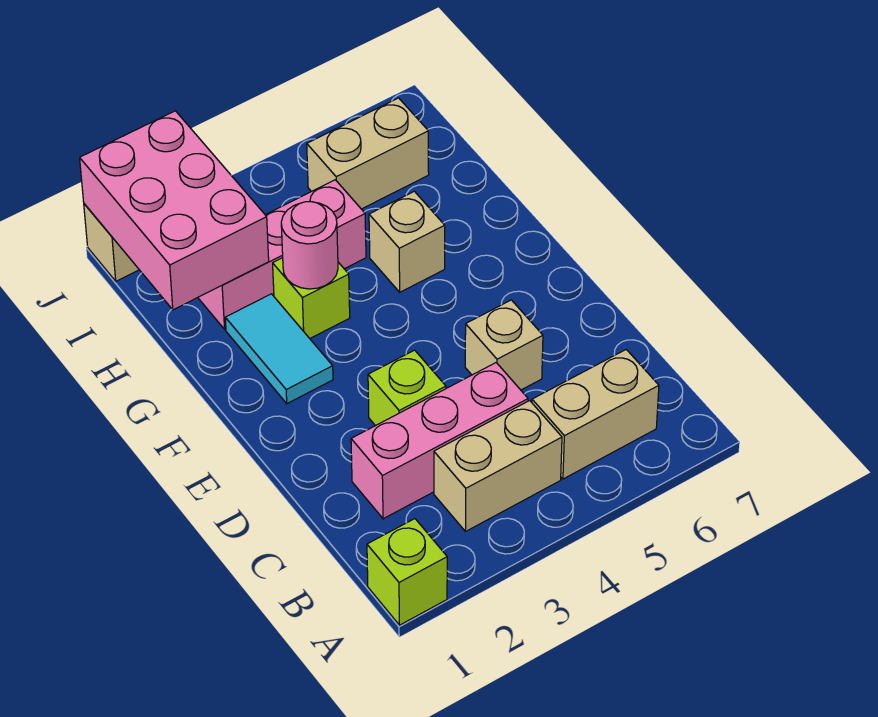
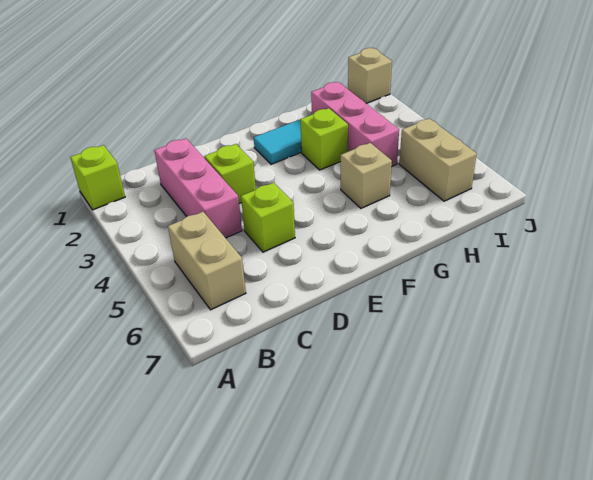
tan brick B3:B4 level 1 -> none
tan brick D5 level 1 -> lime brick D5 level 1
pink round brick G3 level 2 -> none
pink brick H1:J2 level 2 -> none

